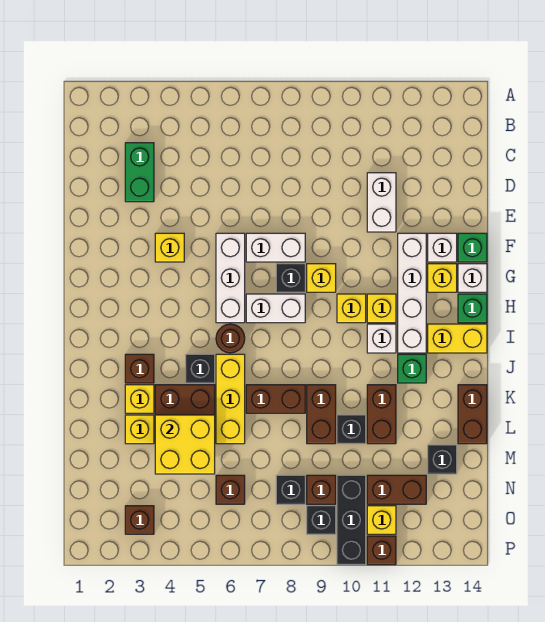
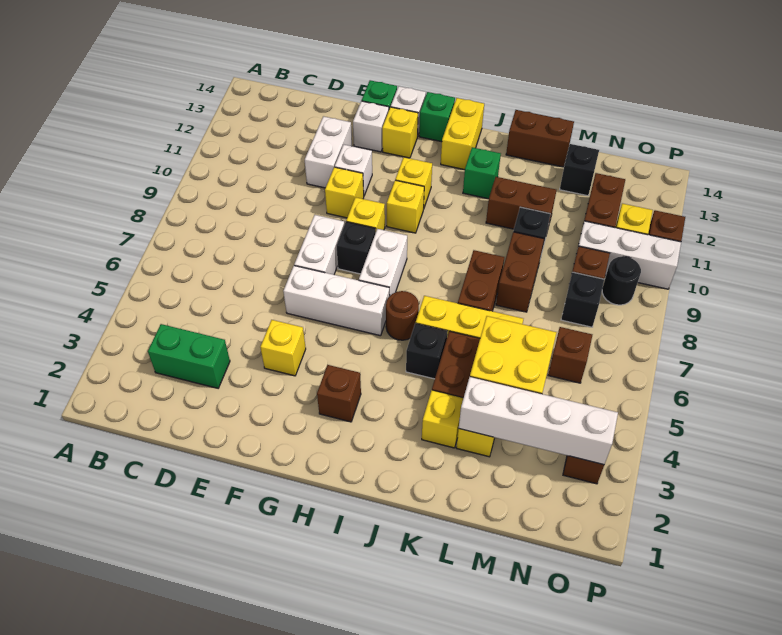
white brick D11:E11 level 1 -> white brick E11:E12 level 1
none -> yellow brick F10 level 1
white brick F12:I12 level 1 -> white brick L3:O3 level 2
white brick I11 level 1 -> white brick F11 level 1
brown brick J3 level 1 -> brown brick H3 level 1
brown brick K9:L9 level 1 -> brown brick L8:L9 level 1
black brick N10:P10 level 1 -> white brick N10:P10 level 1
black brick O9 level 1 -> black round brick O9 level 1

